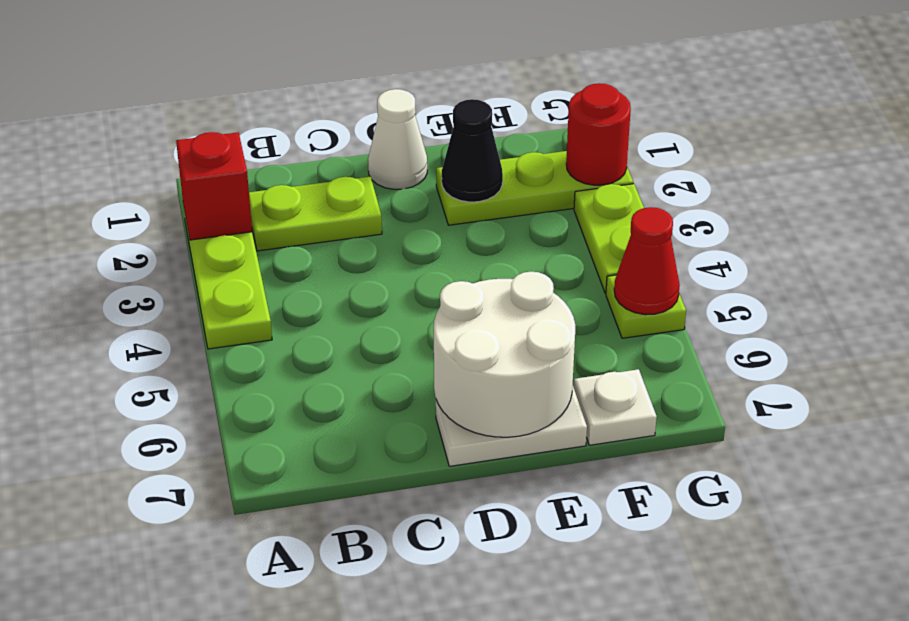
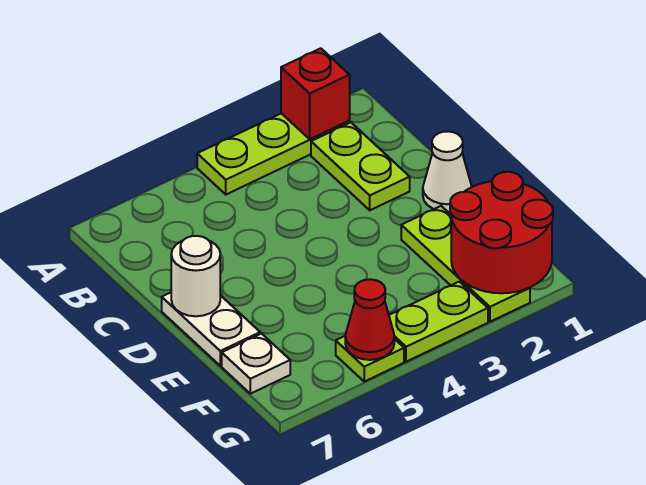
white round brick D6:E7 level 2 -> white round brick D7 level 2
black cone E2 level 2 -> none
red round brick G2 level 2 -> red round brick F1:G2 level 2

